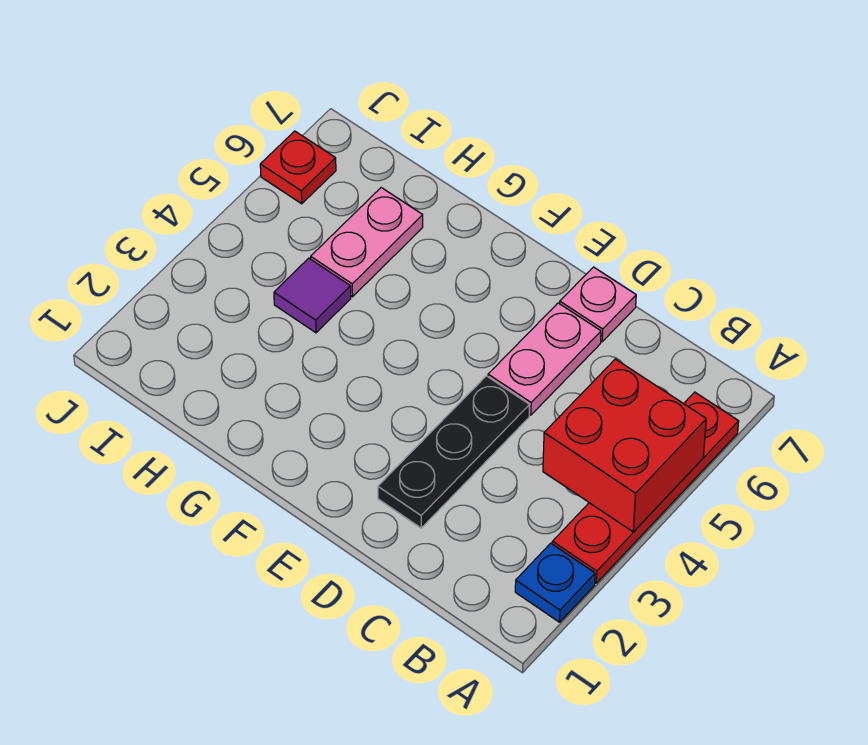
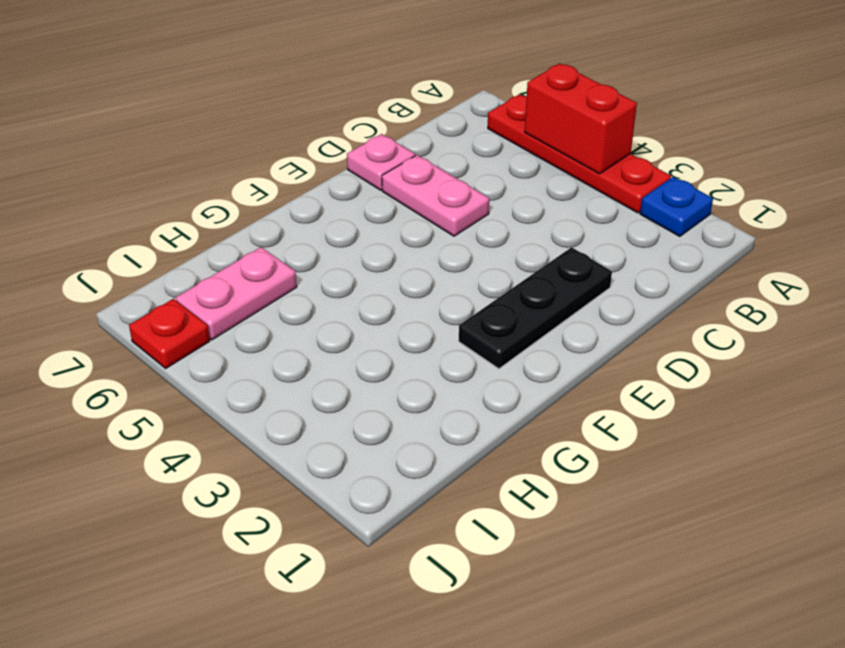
red brick A4:B5 level 2 -> red brick A4:A5 level 2
black plate D2:D4 level 1 -> black plate D2:F2 level 1
purple tile H4 level 1 -> none
pink plate H5:H6 level 1 -> pink plate H6:I6 level 1

